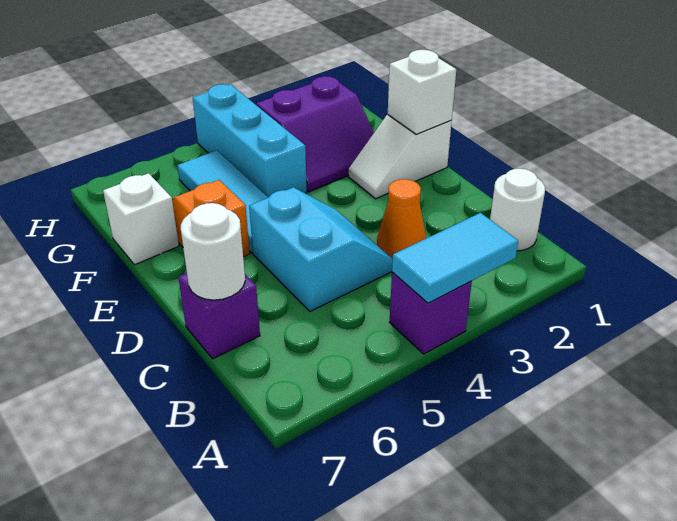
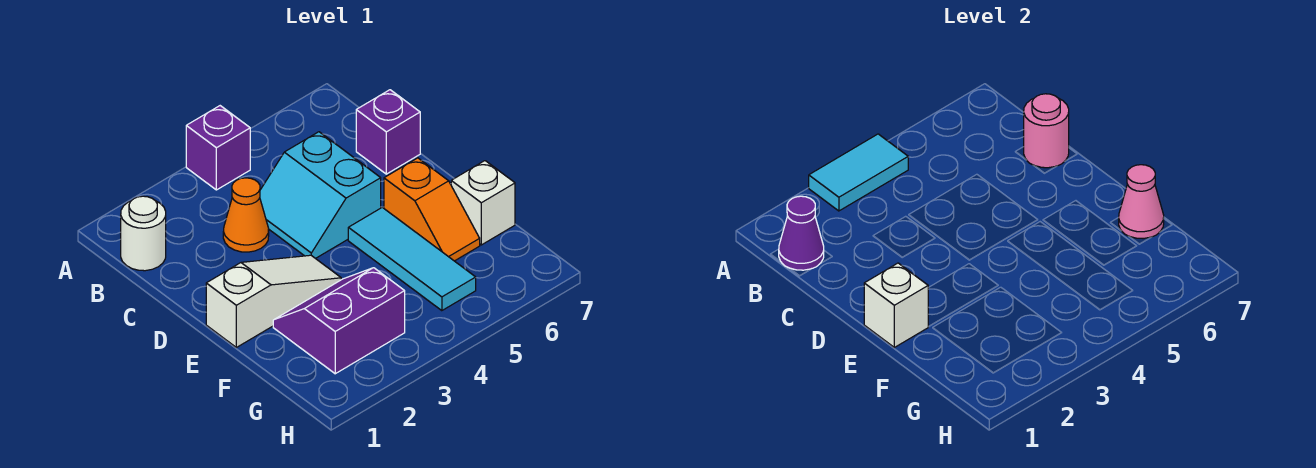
none -> purple cone B1 level 2
white round brick C7 level 2 -> pink round brick C7 level 2
white slope E1:E2 level 1 top 1 -> white slope E1:E3 level 1 top 1
cyan brick F4:H4 level 1 -> none
none -> pink cone F7 level 2

